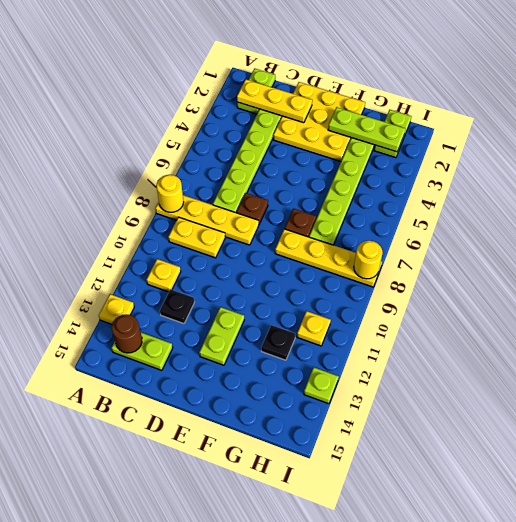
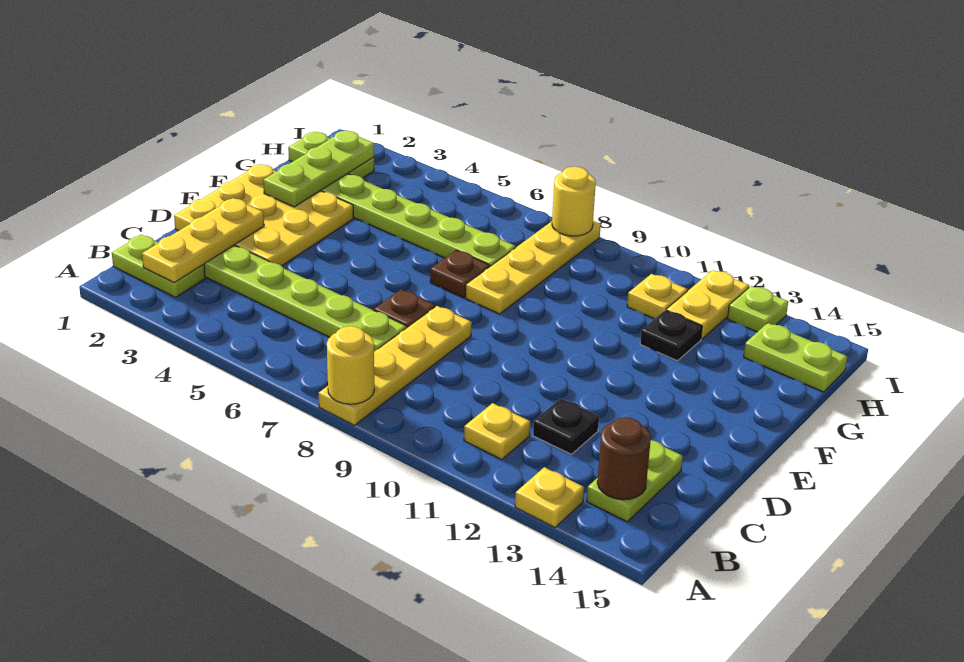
yellow plate B9:C9 level 1 -> yellow plate H12:I12 level 1
lime plate E12:E13 level 1 -> lime plate H14:H15 level 1

